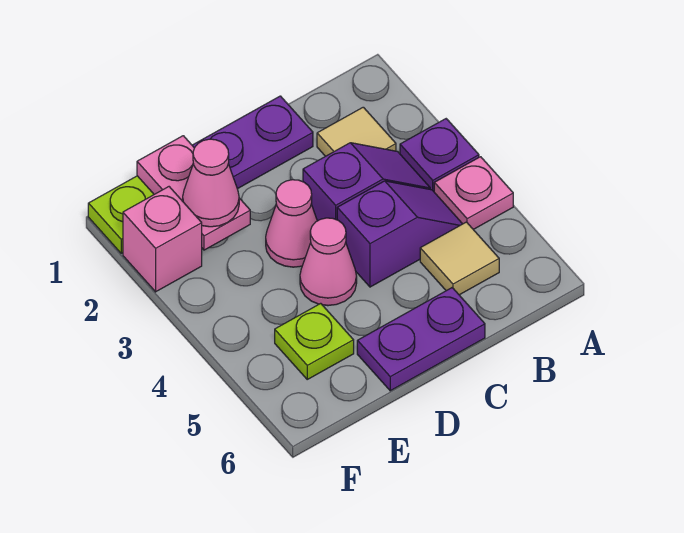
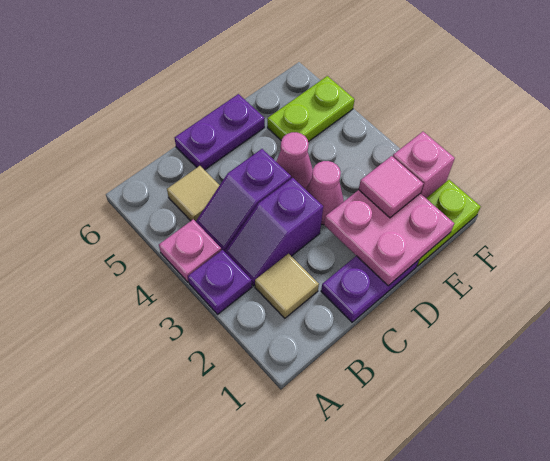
pink plate E1:E2 level 2 -> pink plate D1:E2 level 2
pink cone E2 level 3 -> pink tile E2 level 3
lime plate E5 level 1 -> lime plate E5:F5 level 1

